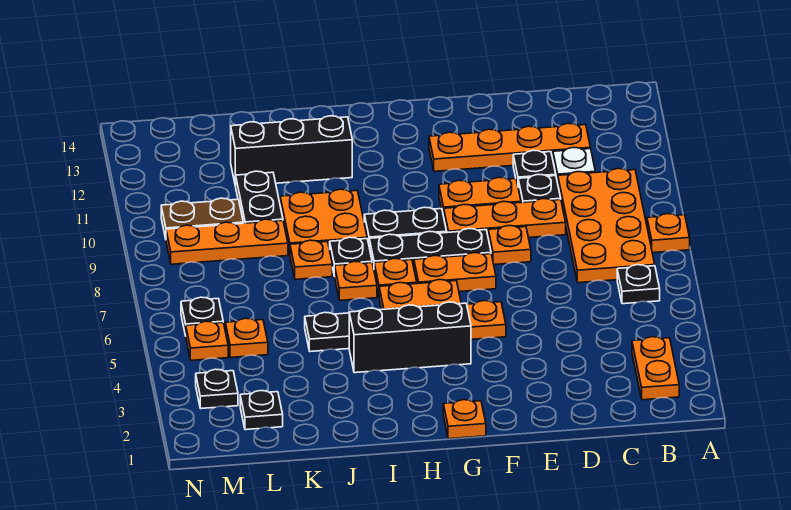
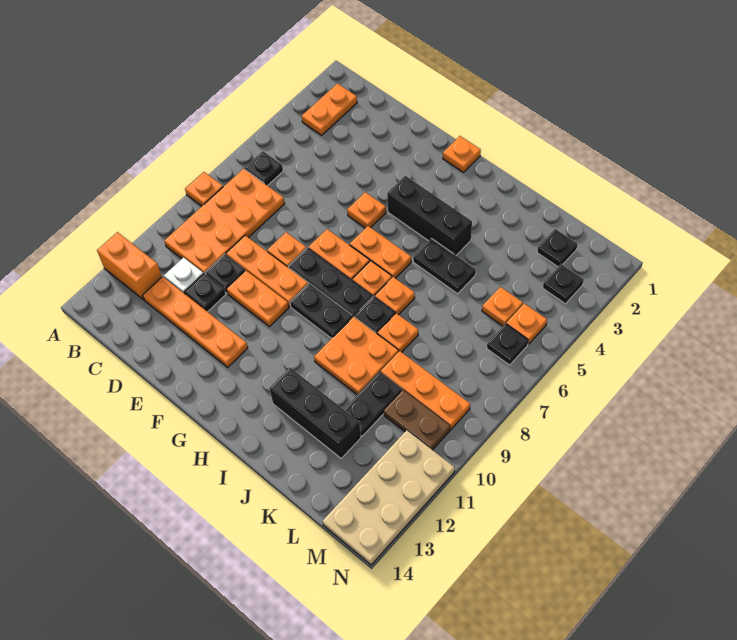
none -> orange brick A12:B12 level 1
none -> tan plate M11:N14 level 1

